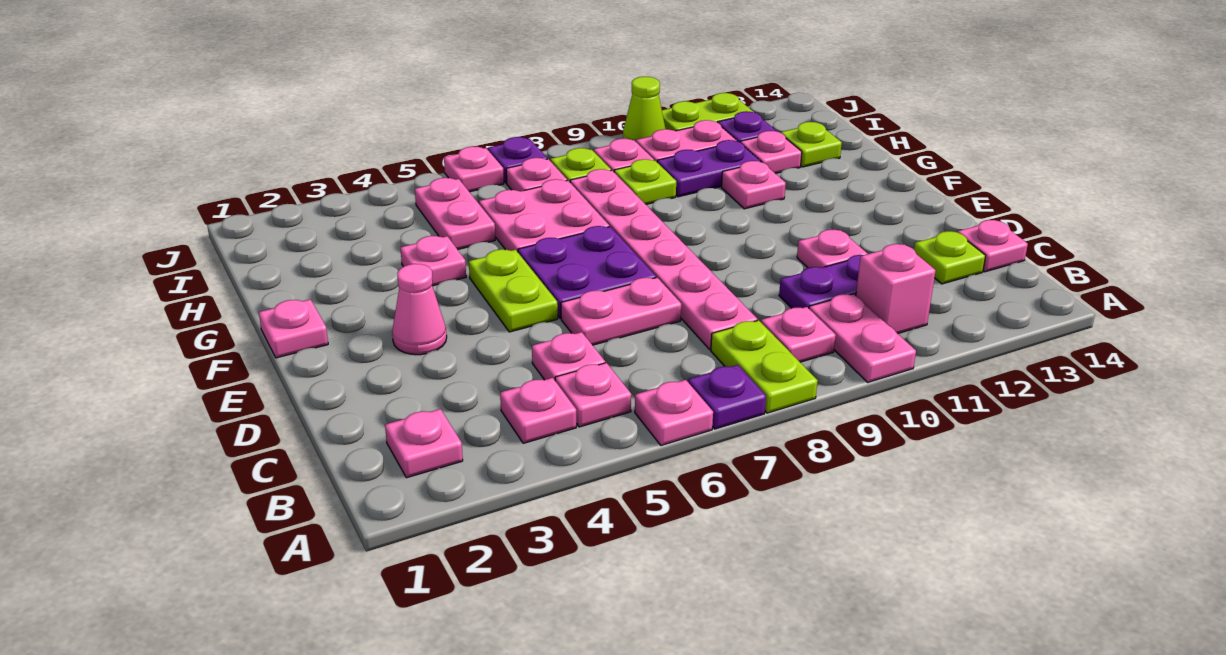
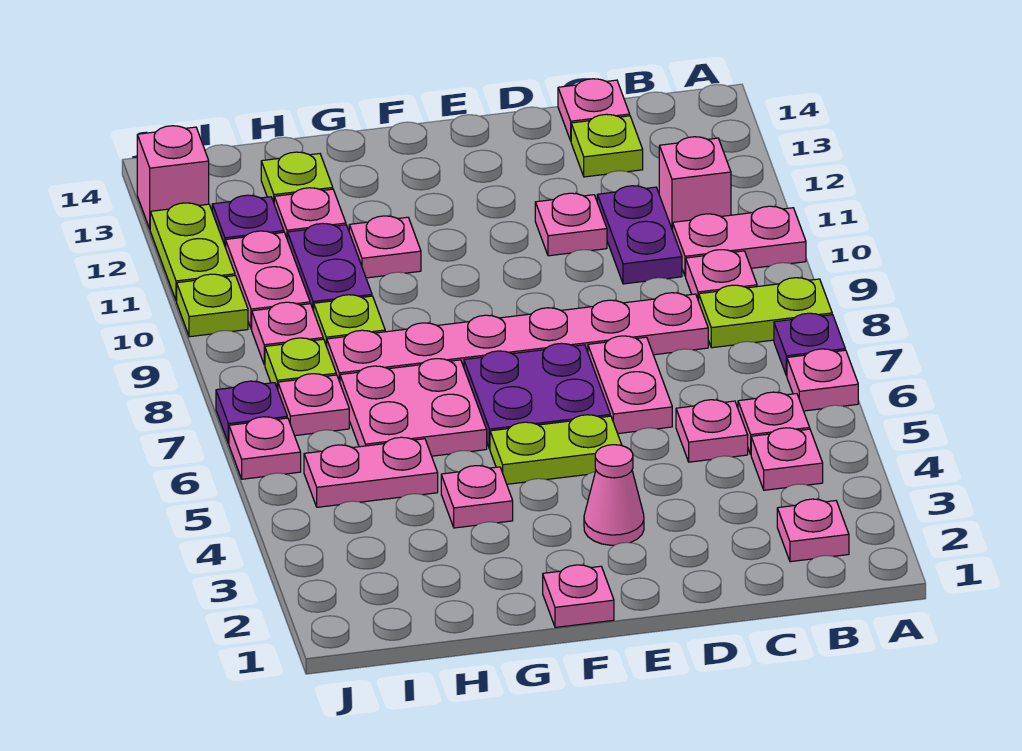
lime cone J10 level 1 -> lime plate J10 level 1
none -> pink brick J13 level 1

